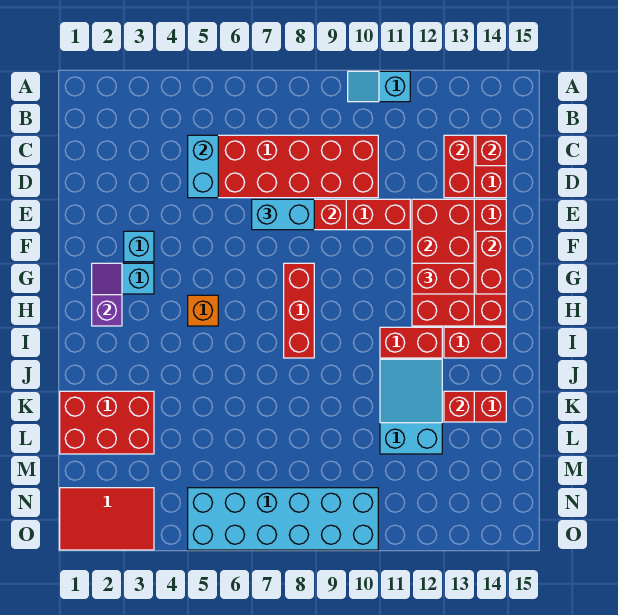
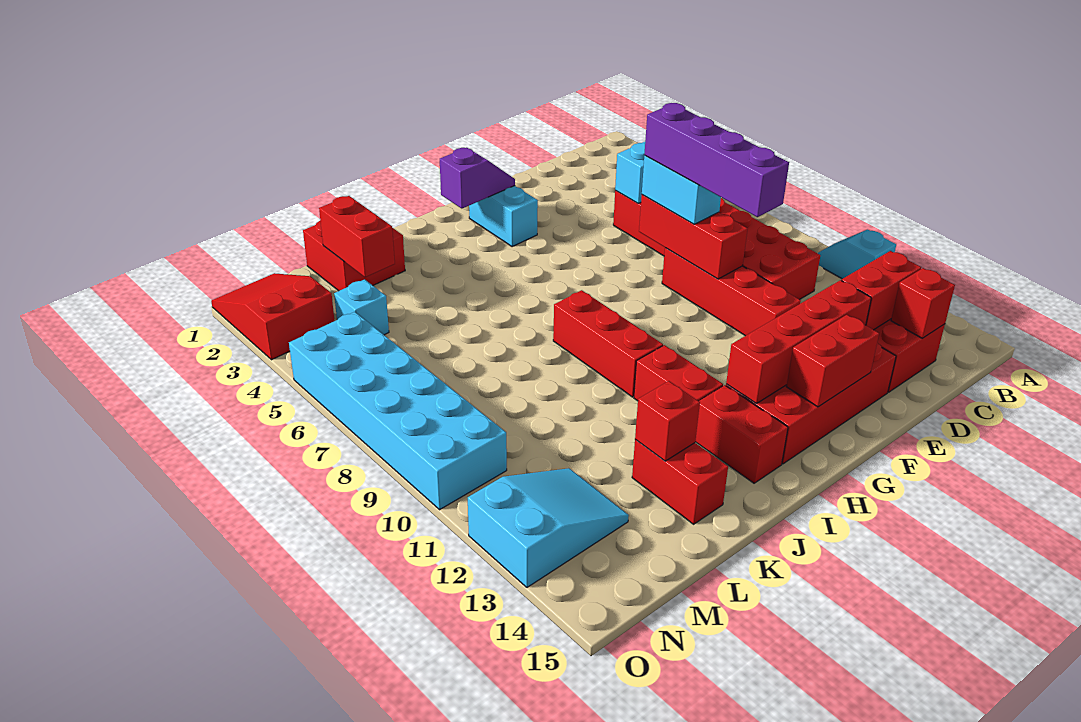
none -> purple brick E7:E10 level 4
red brick E12:H13 level 2 -> red brick E13:H13 level 2
cyan brick F3 level 1 -> cyan brick M4 level 1
red brick G8:I8 level 1 -> red brick I8:I10 level 1
red brick G12:G13 level 3 -> red brick L2:L3 level 2
orange brick H5 level 1 -> none
cyan slope J11:L12 level 1 top L -> cyan slope M12:O13 level 1 top O
red brick K1:L3 level 1 -> red brick K1:L2 level 1
red tile N1:O3 level 1 -> red slope N1:O3 level 1 top 3

